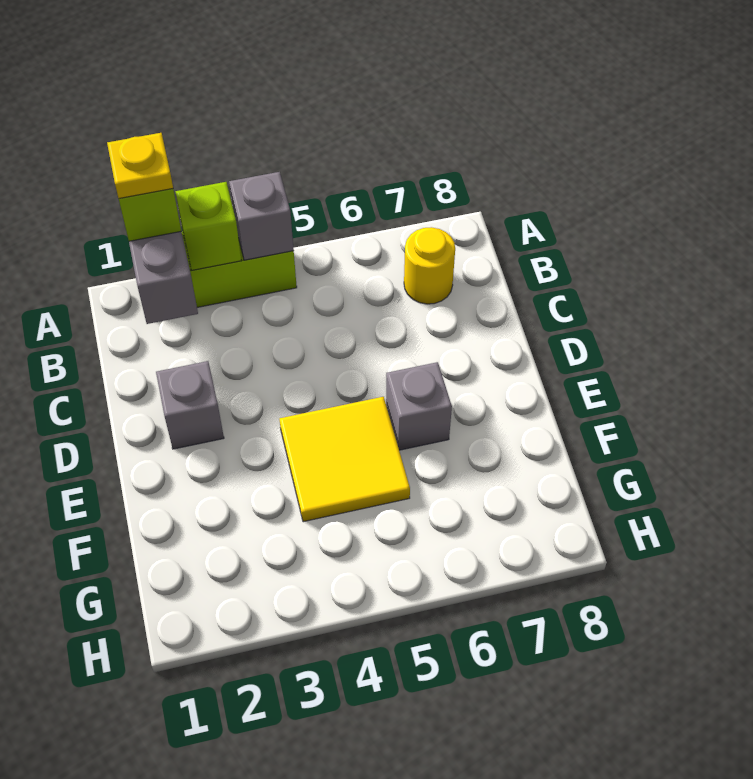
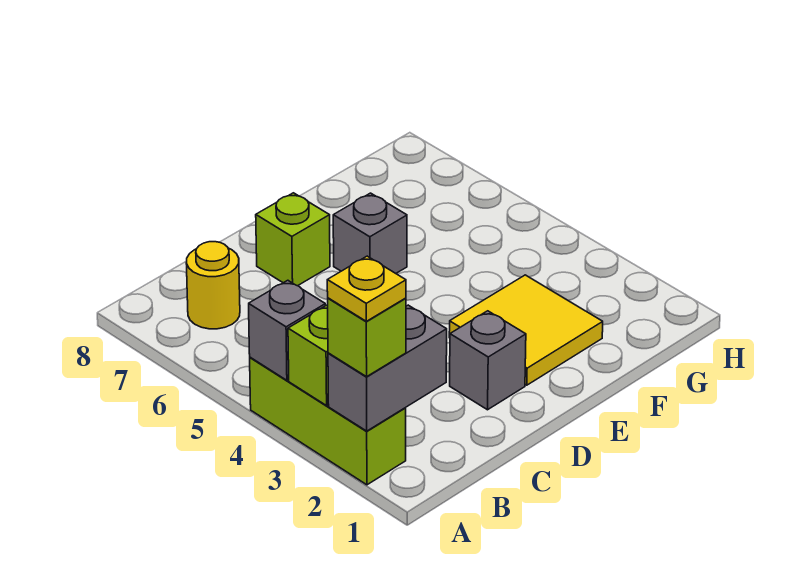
none -> lime brick D7 level 1
yellow tile E4:F5 level 1 -> yellow tile E2:F3 level 1

